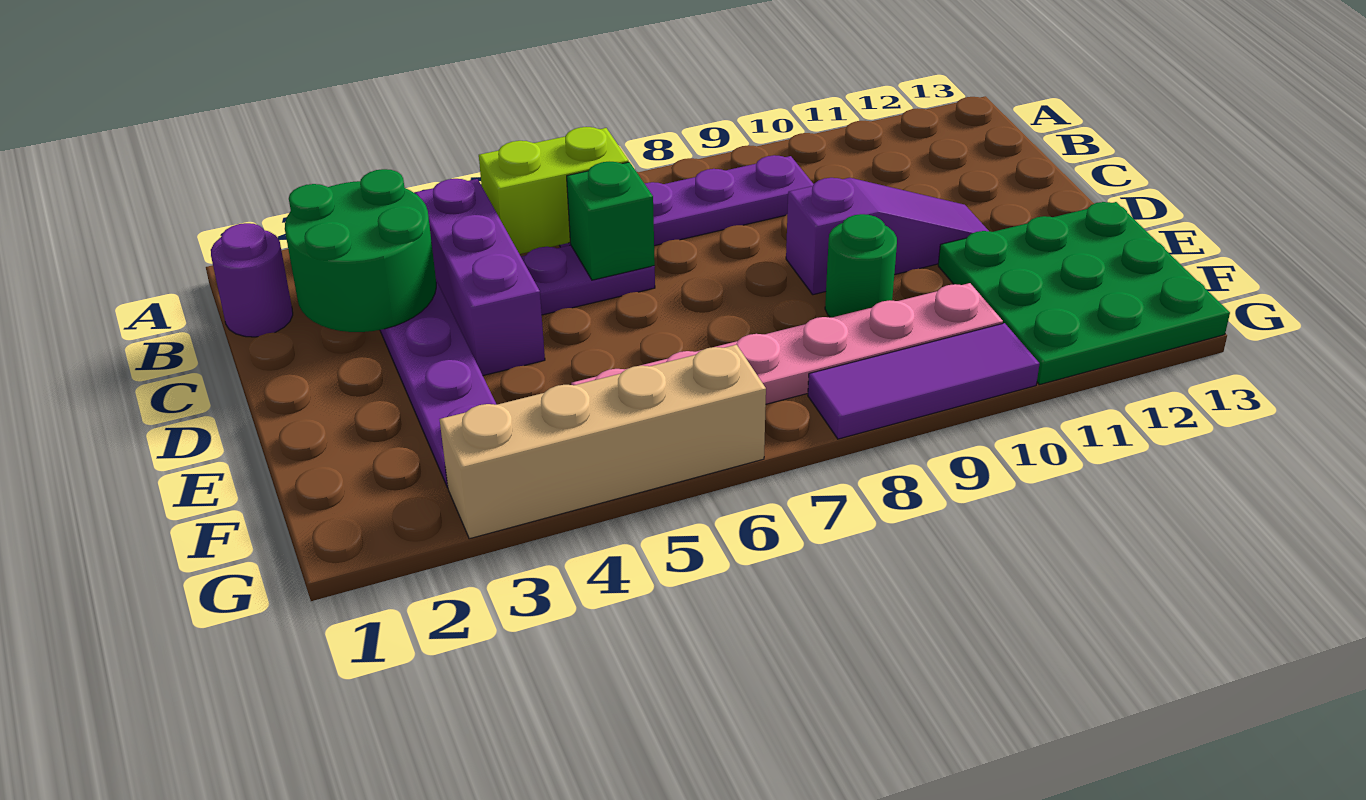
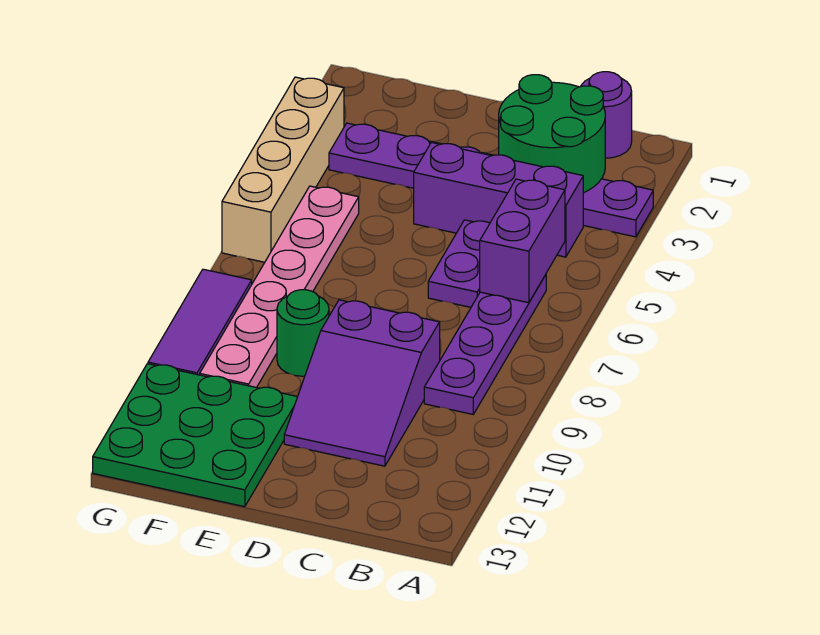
lime brick B5:B6 level 2 -> purple brick B5:B6 level 2
green brick C6 level 2 -> none
purple slope D9:D11 level 1 top 9 -> purple slope C9:D11 level 1 top 9

